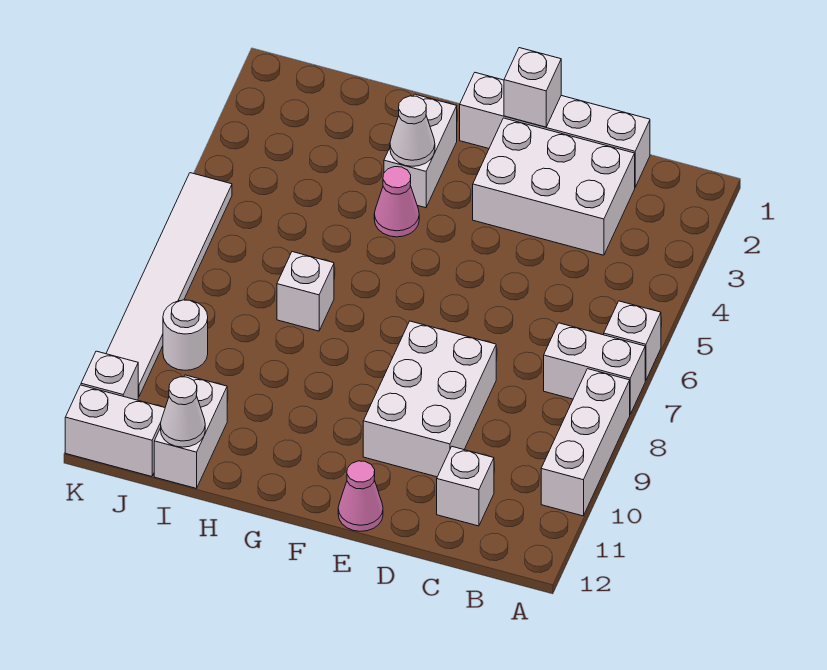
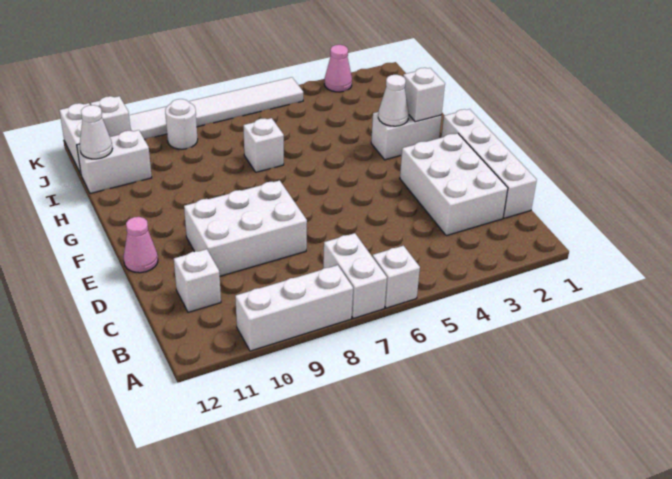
white brick E1 level 2 -> white brick G2 level 2
pink cone G4 level 1 -> pink cone K3 level 1

